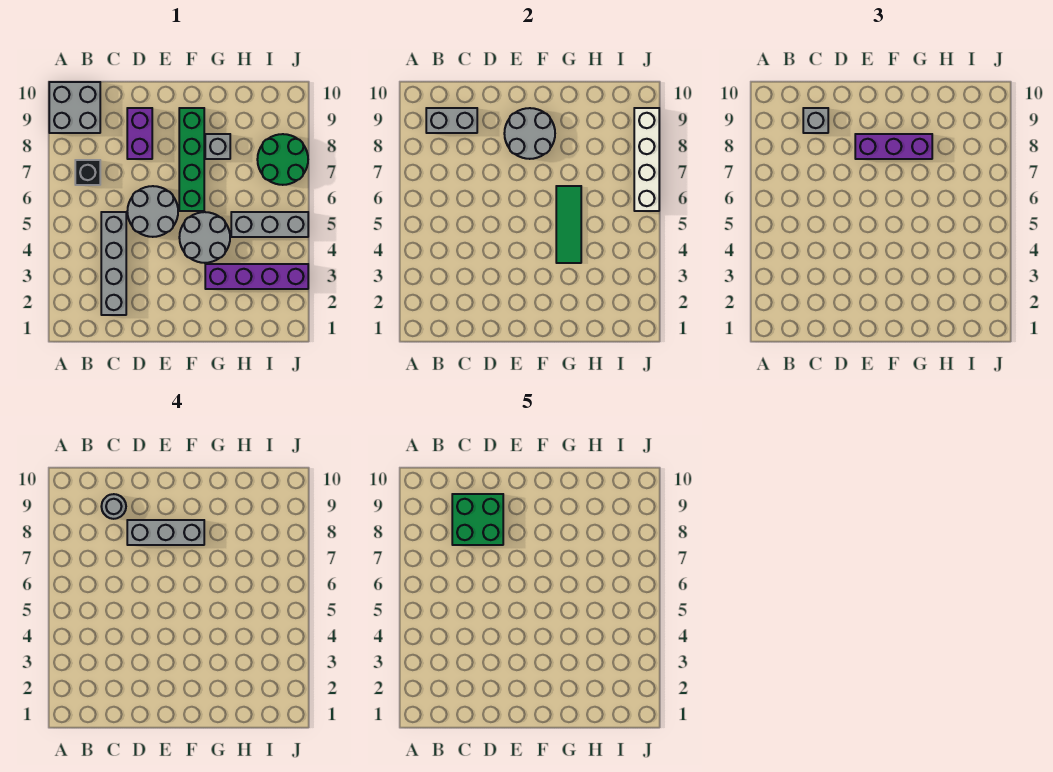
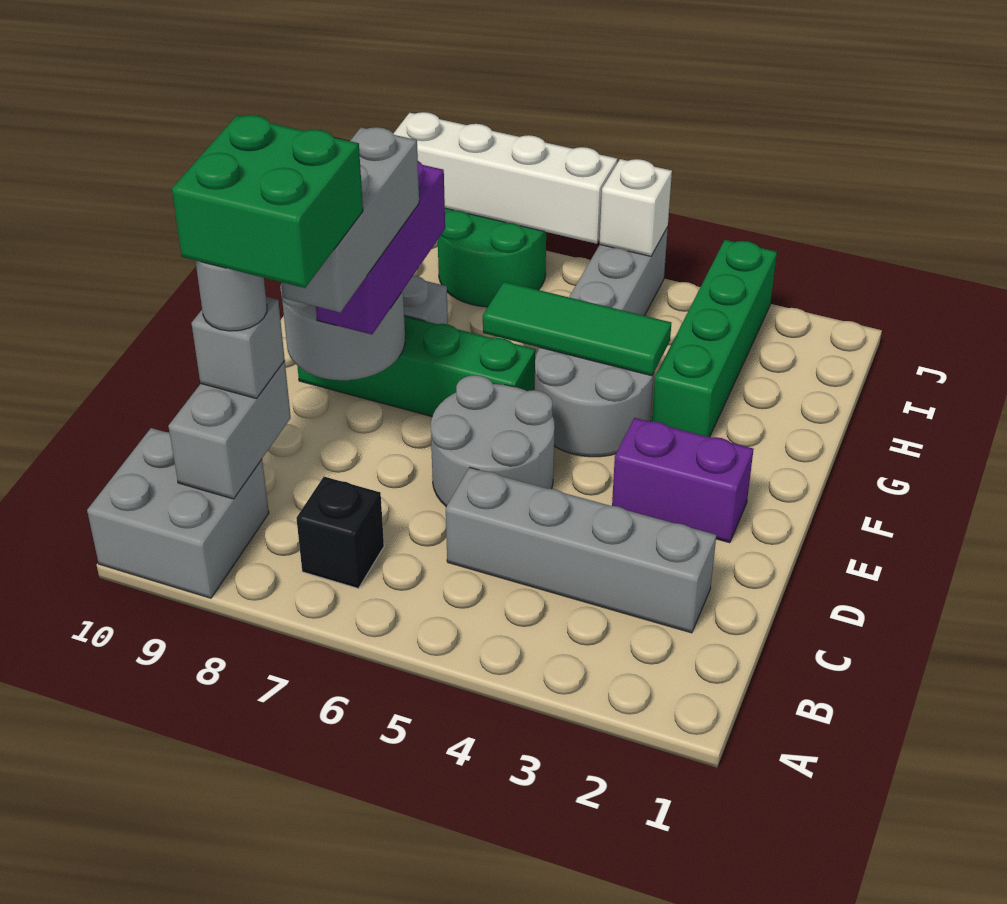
purple brick D8:D9 level 1 -> purple brick E2:E3 level 1
purple brick G3:J3 level 1 -> green brick G3:J3 level 1
none -> white brick J5 level 2

